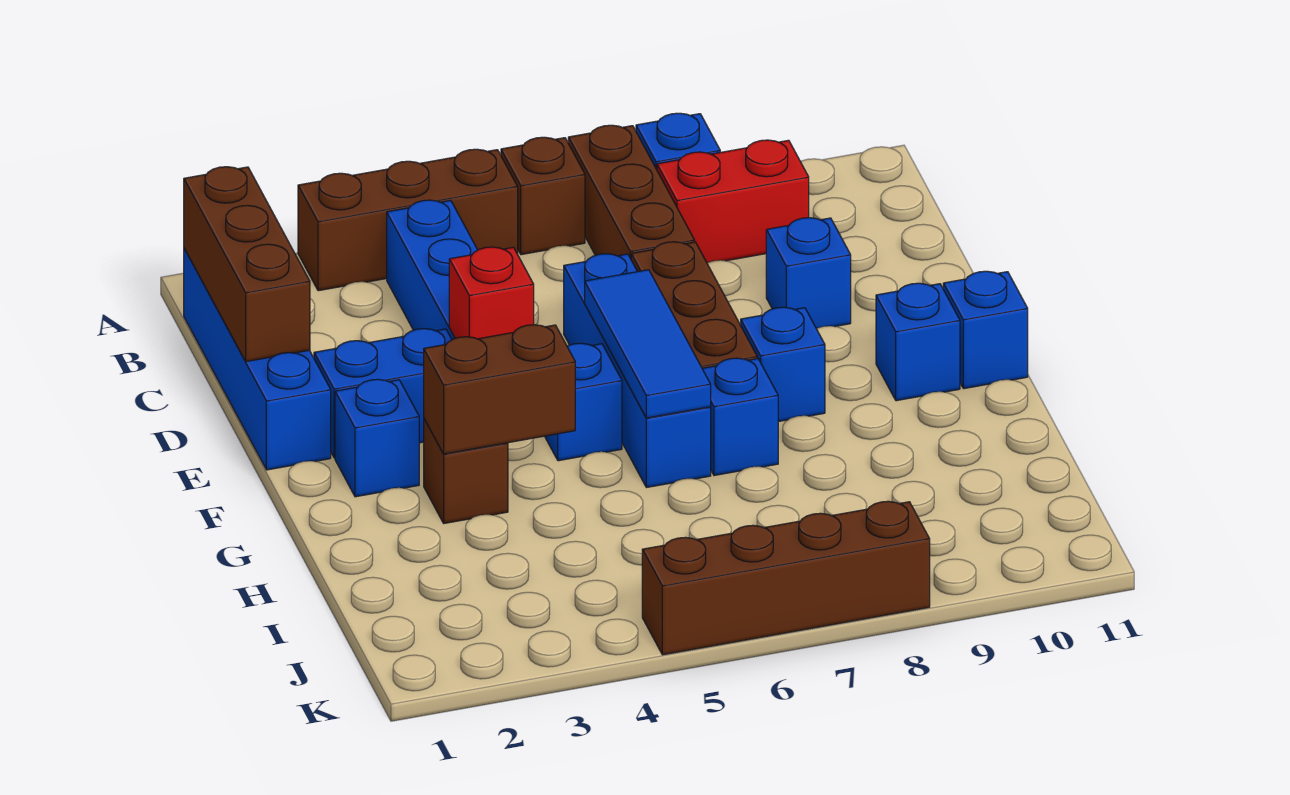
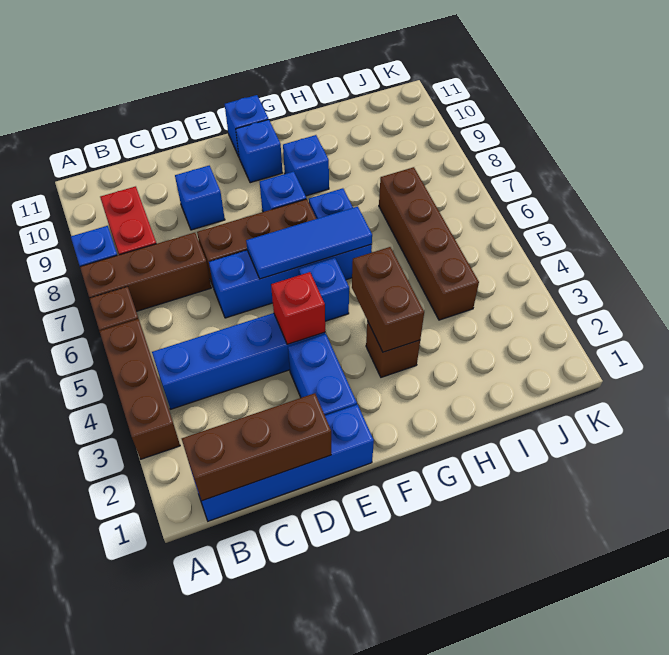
blue brick F2 level 1 -> blue brick G9 level 1
brown brick K5:K8 level 1 -> brown brick I4:I7 level 1

